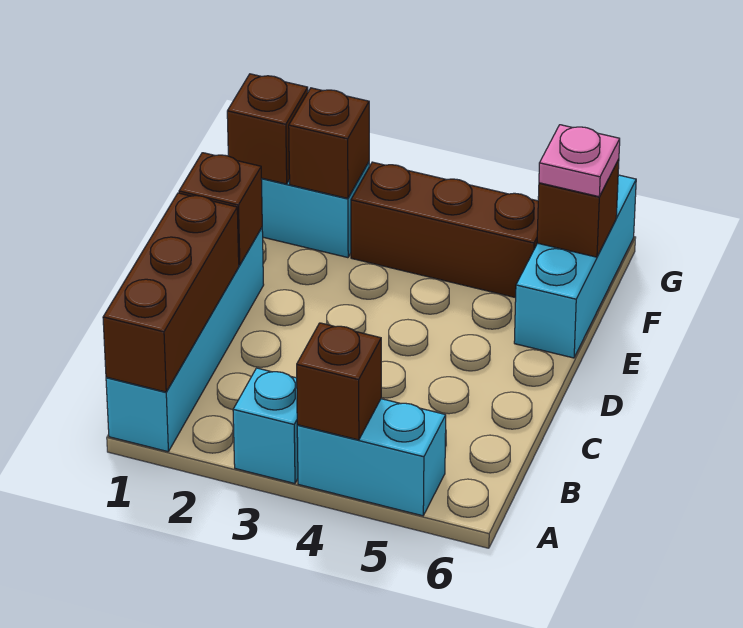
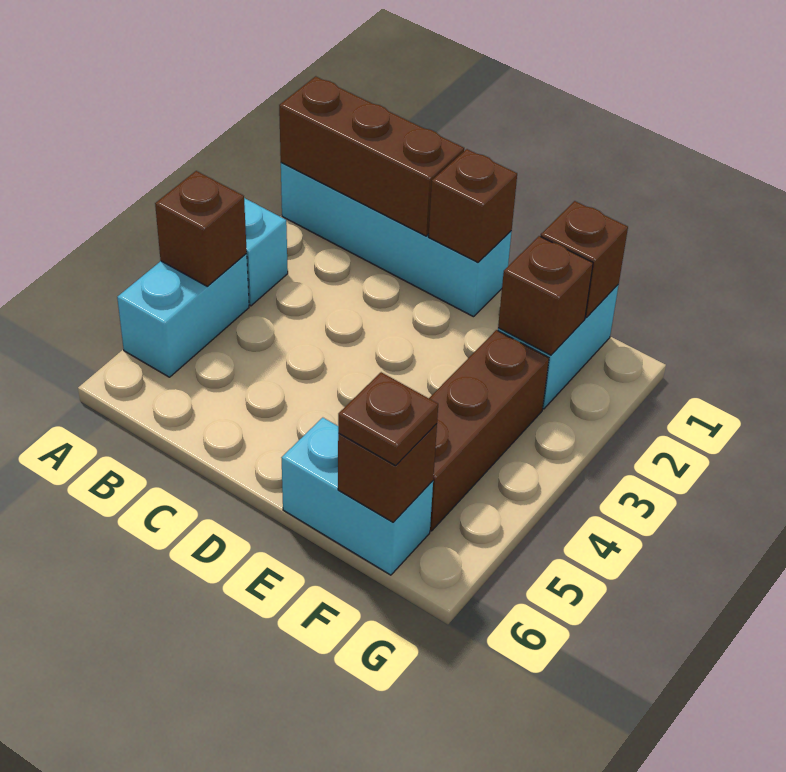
cyan brick E6:G6 level 1 -> cyan brick E6:F6 level 1
pink plate F6 level 3 -> brown plate F6 level 3

